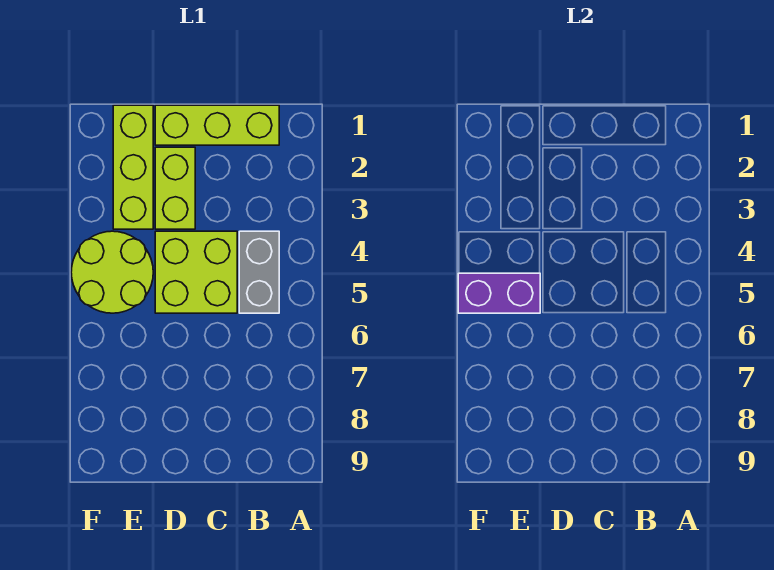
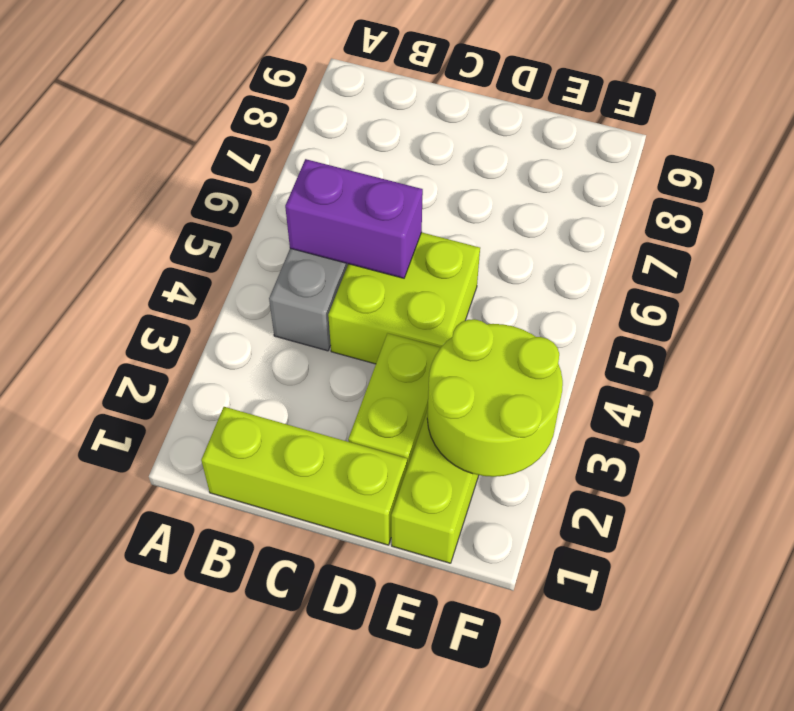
lime round brick E4:F5 level 1 -> lime round brick E2:F3 level 2
purple brick E5:F5 level 2 -> purple brick B5:C5 level 2

